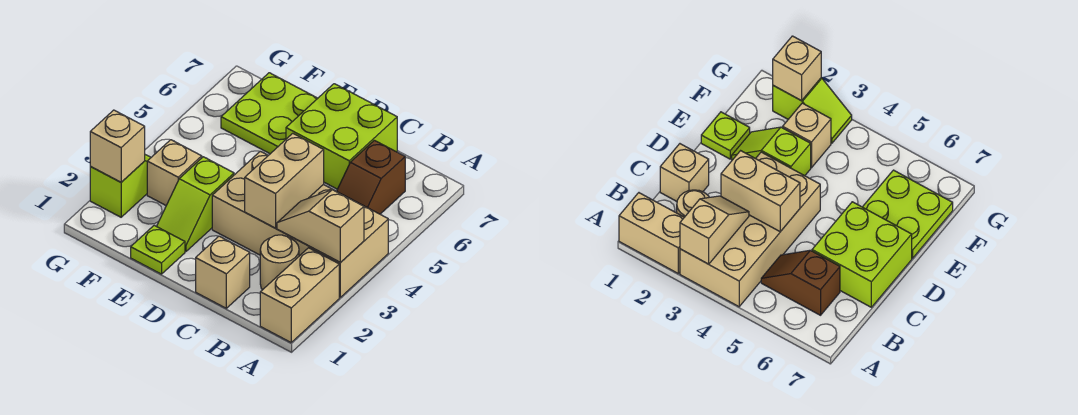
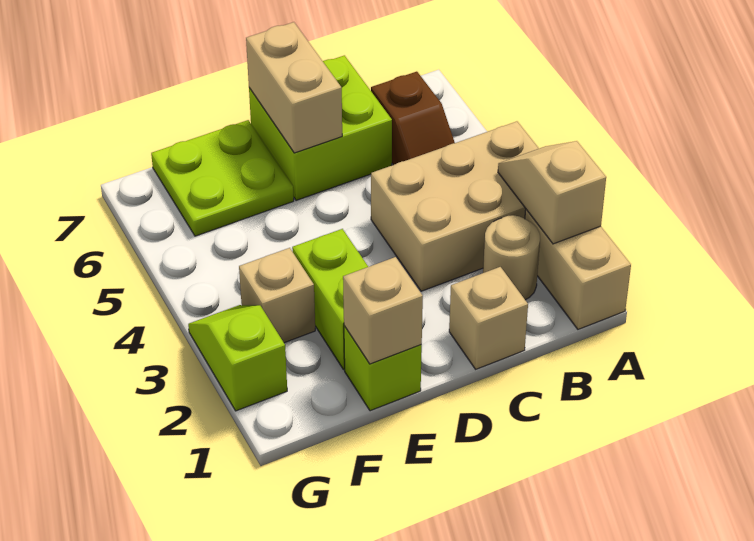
tan brick A3:D4 level 1 -> tan brick A3:C4 level 1
tan slope A3:B3 level 2 top A -> tan slope A2:A3 level 2 top 2
tan brick C3:C4 level 2 -> tan brick D6:D7 level 2
lime plate E1 level 1 -> lime brick E1 level 1
lime slope E2:E3 level 1 top 3 -> lime brick E2:E3 level 1
tan brick G2 level 2 -> tan brick E1 level 2

